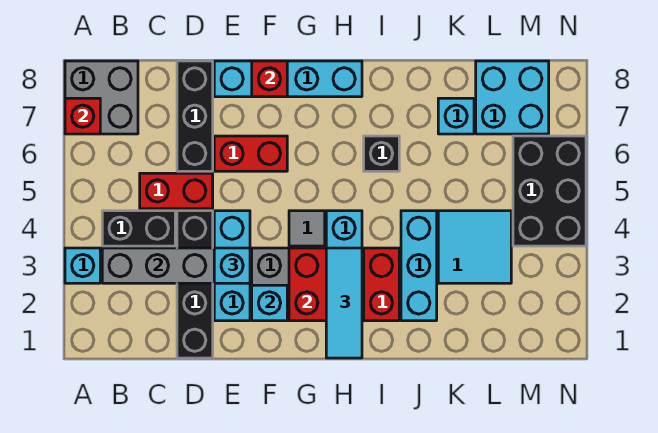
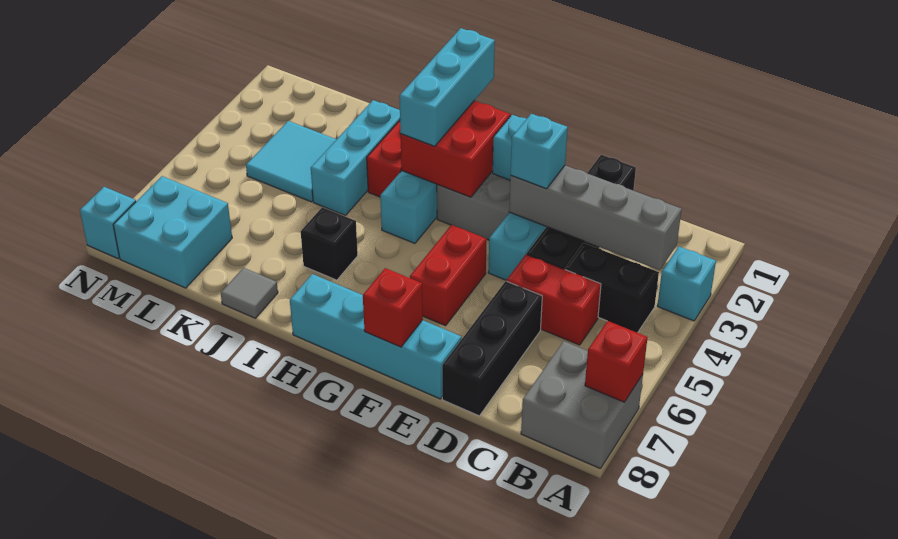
red brick E6:F6 level 1 -> red brick F5:F6 level 1
grey tile G4 level 1 -> grey tile J8 level 1
cyan tile H1:H3 level 3 -> cyan brick H1:H3 level 3
cyan brick K7 level 1 -> cyan brick N8 level 1
black brick M4:N6 level 1 -> none

